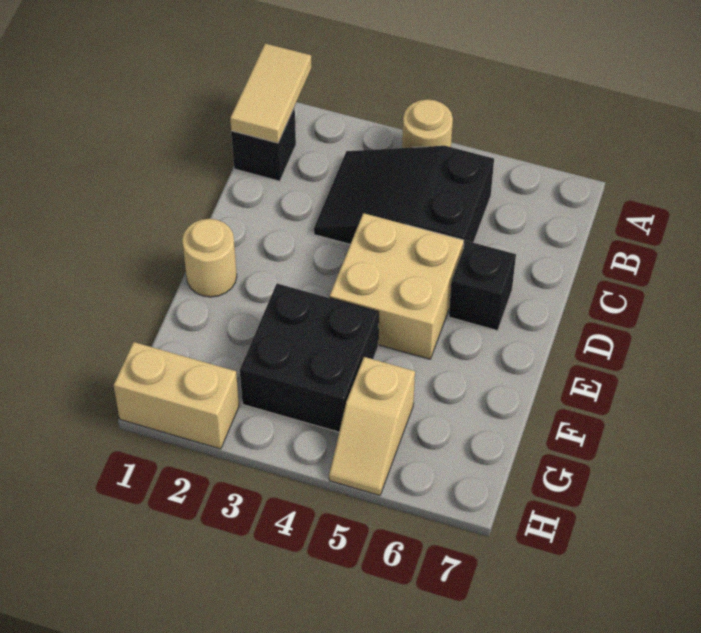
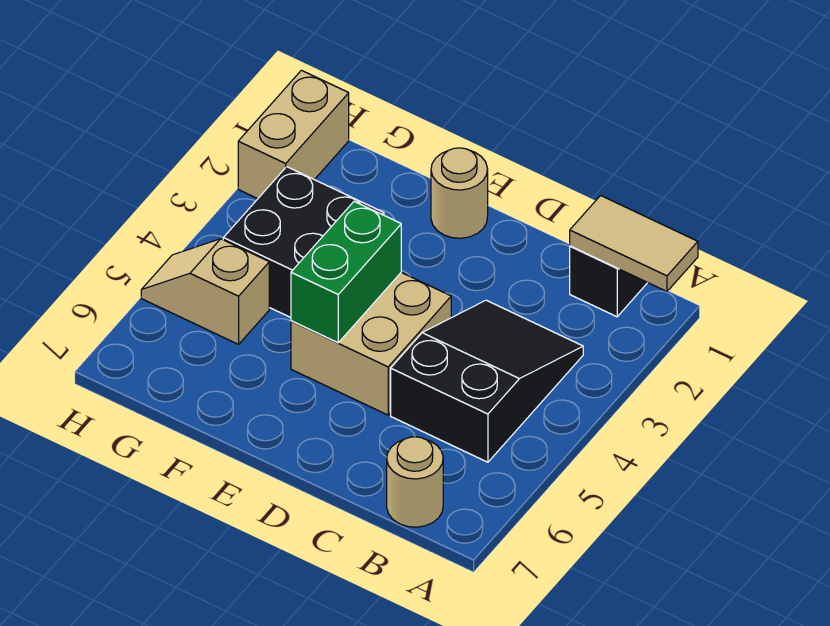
tan round brick A4 level 1 -> tan round brick B7 level 1
black brick D6 level 1 -> none
none -> green brick E4:E5 level 2

